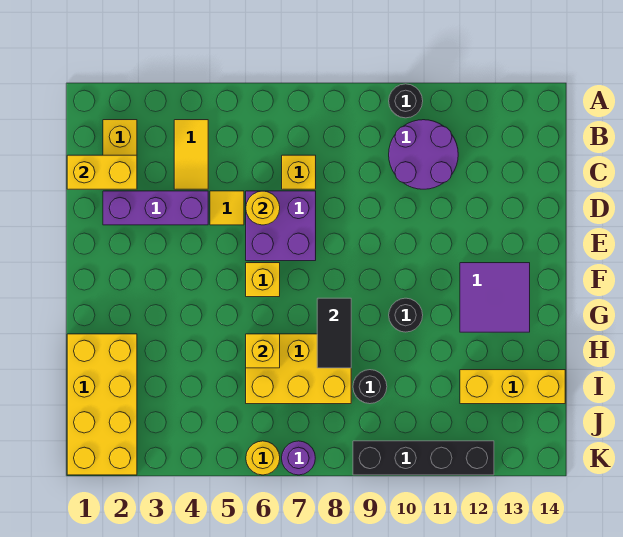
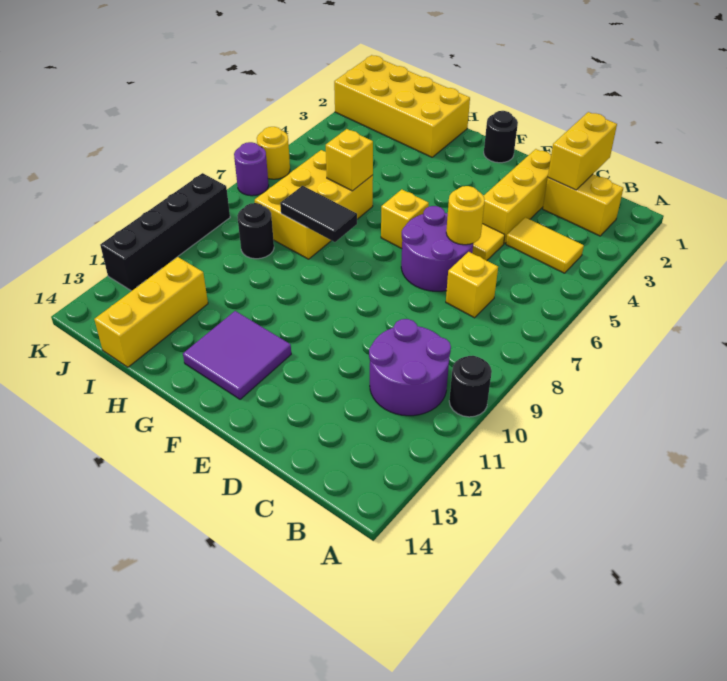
purple brick D2:D4 level 1 -> yellow brick D2:D4 level 1
purple brick D6:E7 level 1 -> purple round brick D6:E7 level 1
black round brick G10 level 1 -> black round brick F1 level 1

